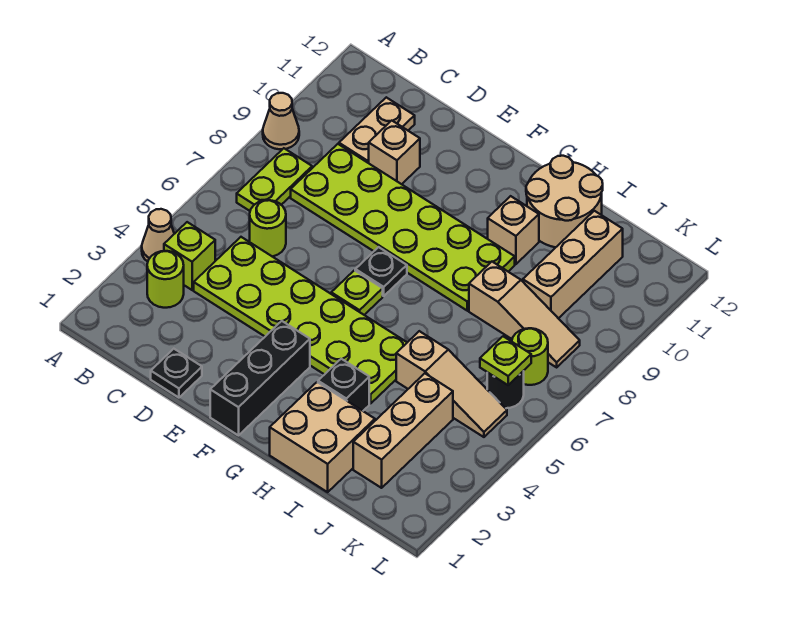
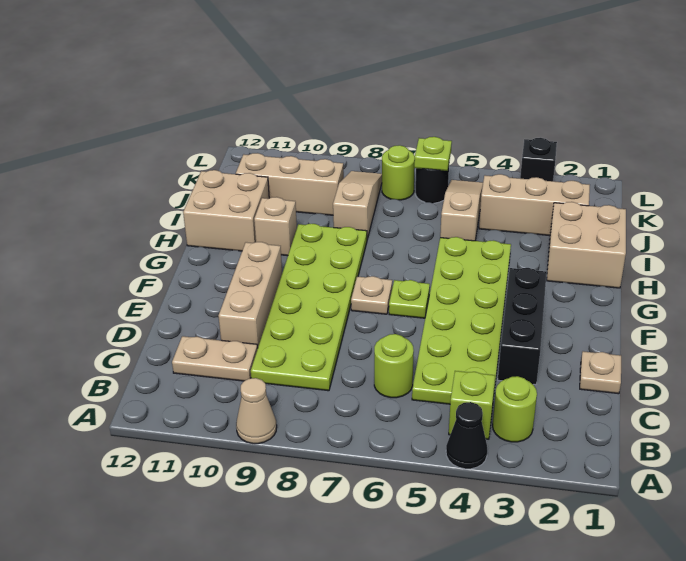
tan cone A4 level 1 -> black cone A4 level 1
lime plate B7:B8 level 1 -> none
black plate D1 level 1 -> tan plate D1 level 1
tan brick D10 level 1 -> tan brick D10:F10 level 1
black brick F1:F3 level 1 -> black brick D3:F3 level 1
black plate F7 level 1 -> tan plate F7 level 1
black brick H3 level 1 -> black brick L3 level 1
tan round brick H11:I12 level 1 -> tan brick H11:I12 level 1

